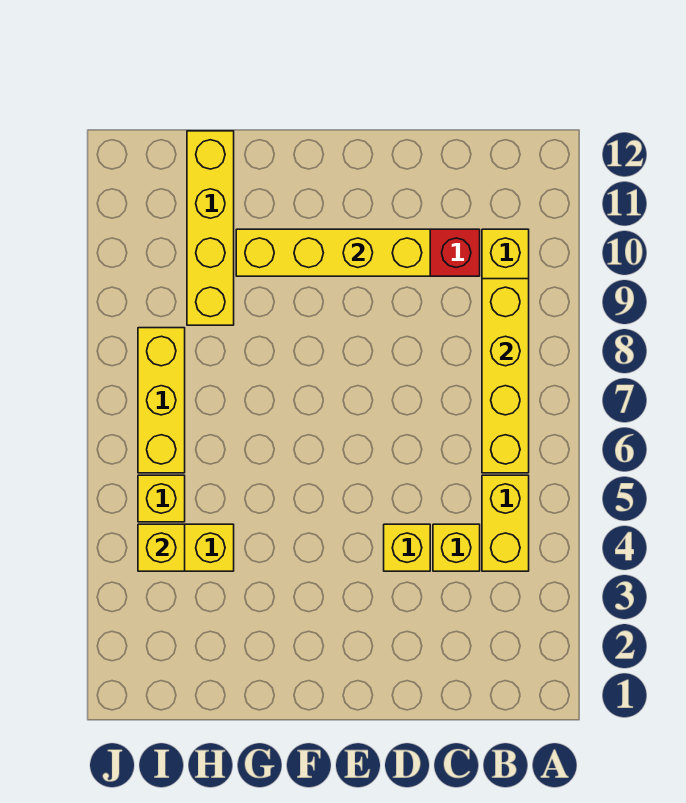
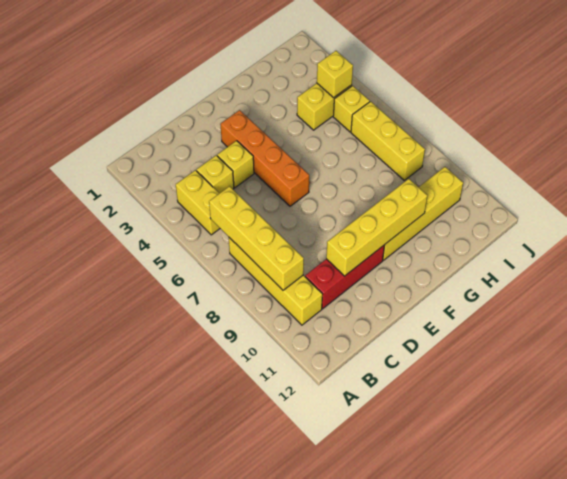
none -> orange brick E3:E6 level 1
yellow brick H9:H12 level 1 -> yellow brick F10:I10 level 1

